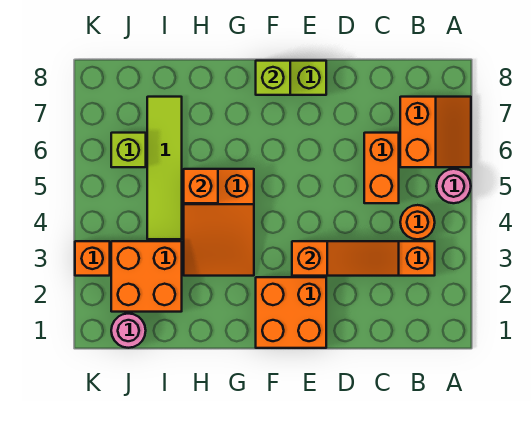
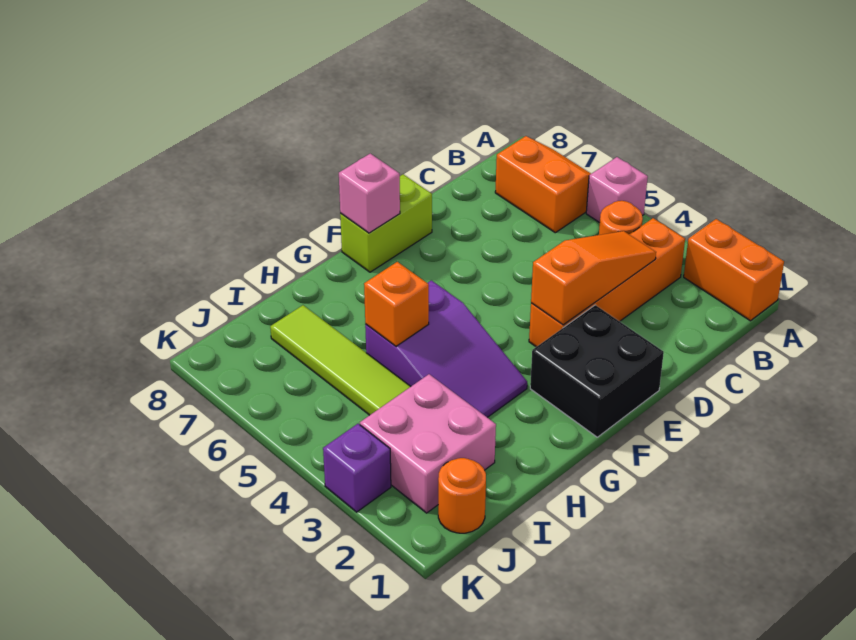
pink round brick A5 level 1 -> pink brick A5 level 1
orange brick C5:C6 level 1 -> orange brick A1:A2 level 1
orange brick E1:F2 level 1 -> black brick E1:F2 level 1
lime brick F8 level 2 -> pink brick F8 level 2
orange slope G3:H5 level 1 top 5 -> purple slope G3:H5 level 1 top 5
orange brick I2:J3 level 1 -> pink brick I2:J3 level 1
pink round brick J1 level 1 -> orange round brick J1 level 1
lime brick J6 level 1 -> none
orange brick K3 level 1 -> purple brick K3 level 1

